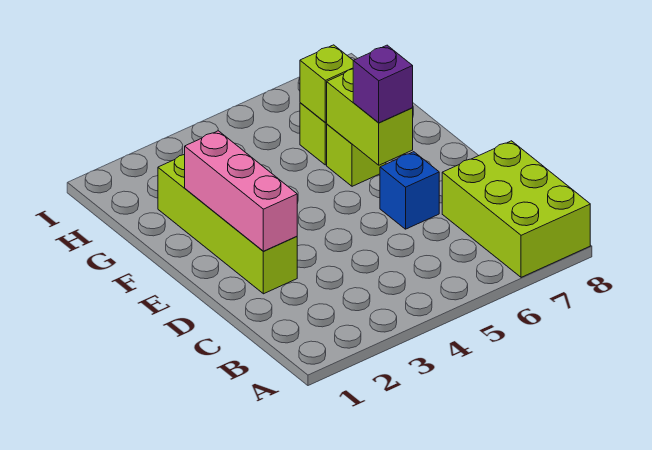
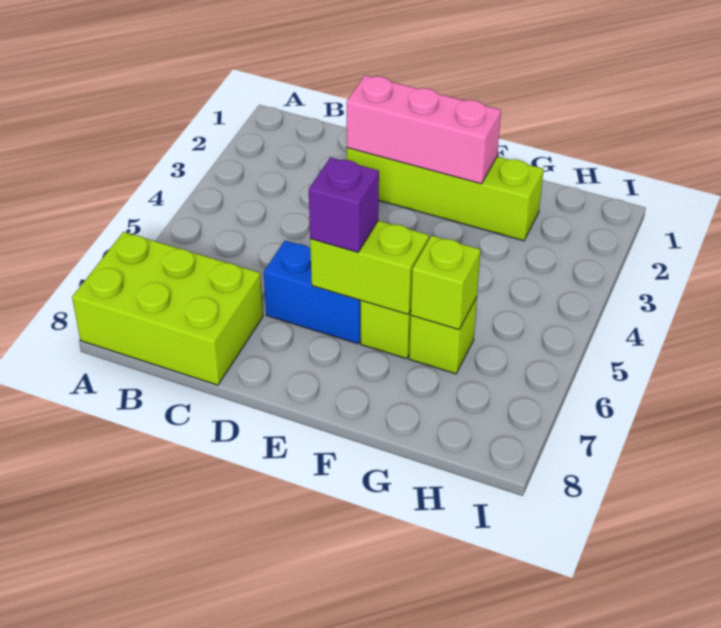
blue brick D6 level 1 -> blue brick D6:E6 level 1

